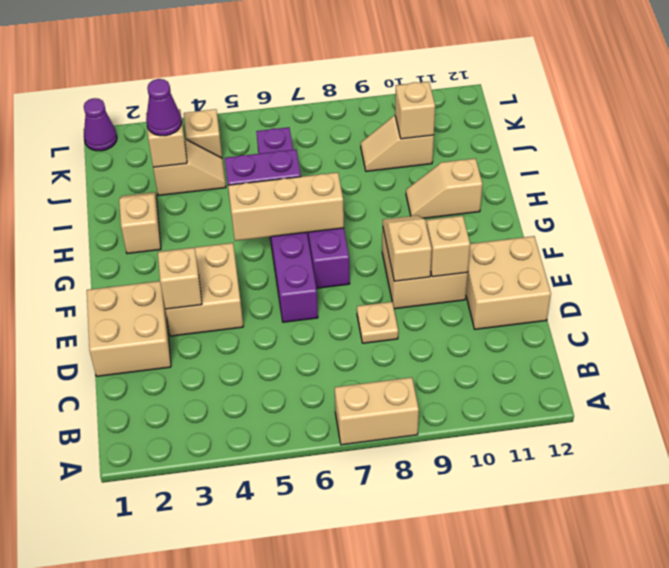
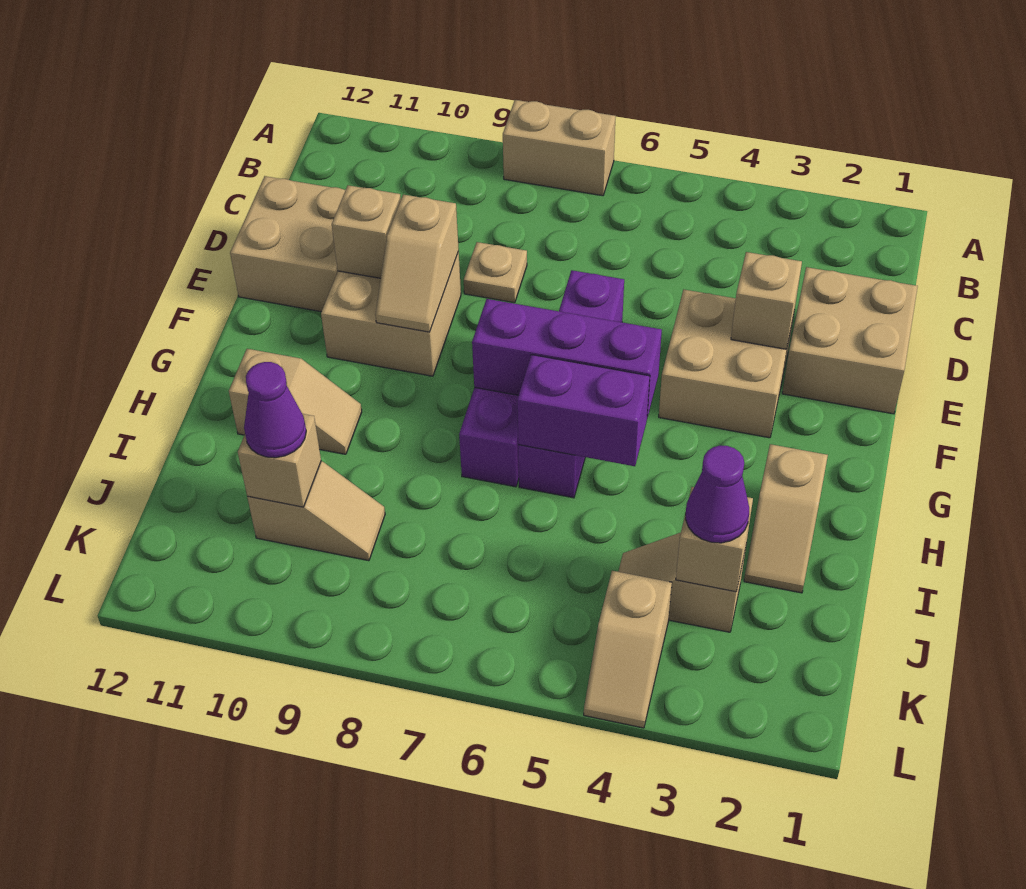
purple brick E6:J6 level 1 -> purple brick E6:H6 level 1
tan brick G5:G7 level 2 -> purple brick G5:G7 level 2
purple cone L1 level 1 -> purple cone J10 level 3

